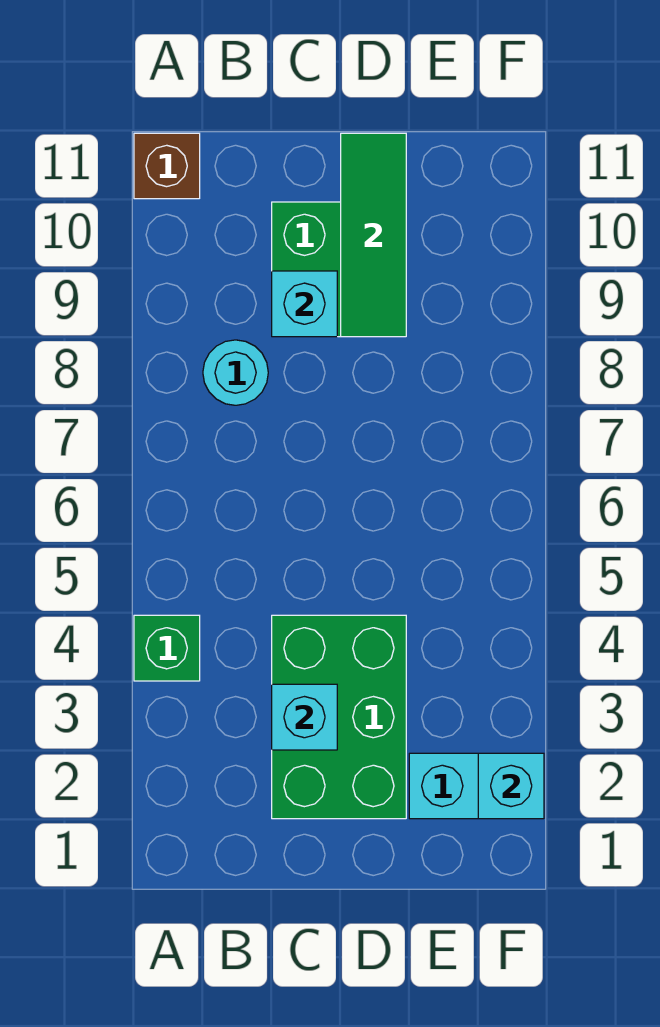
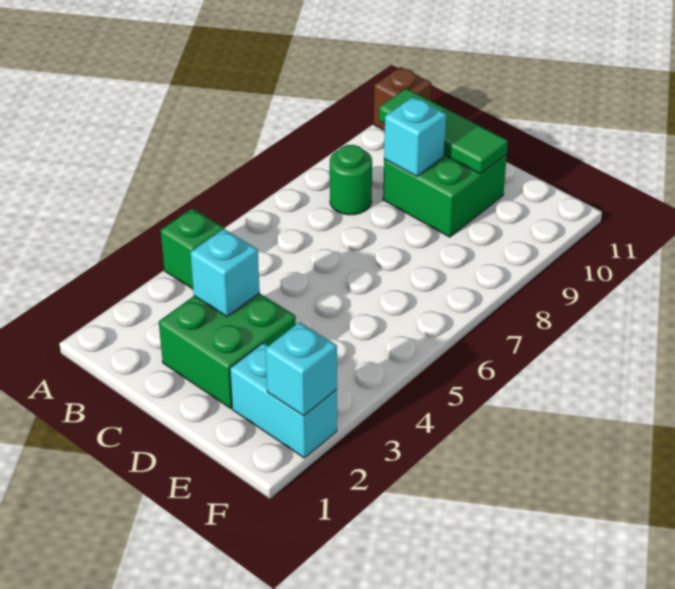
cyan round brick B8 level 1 -> green round brick B8 level 1
green brick C2:D4 level 1 -> green brick C2:D3 level 1
green tile D9:D11 level 2 -> green tile B10:D10 level 2

